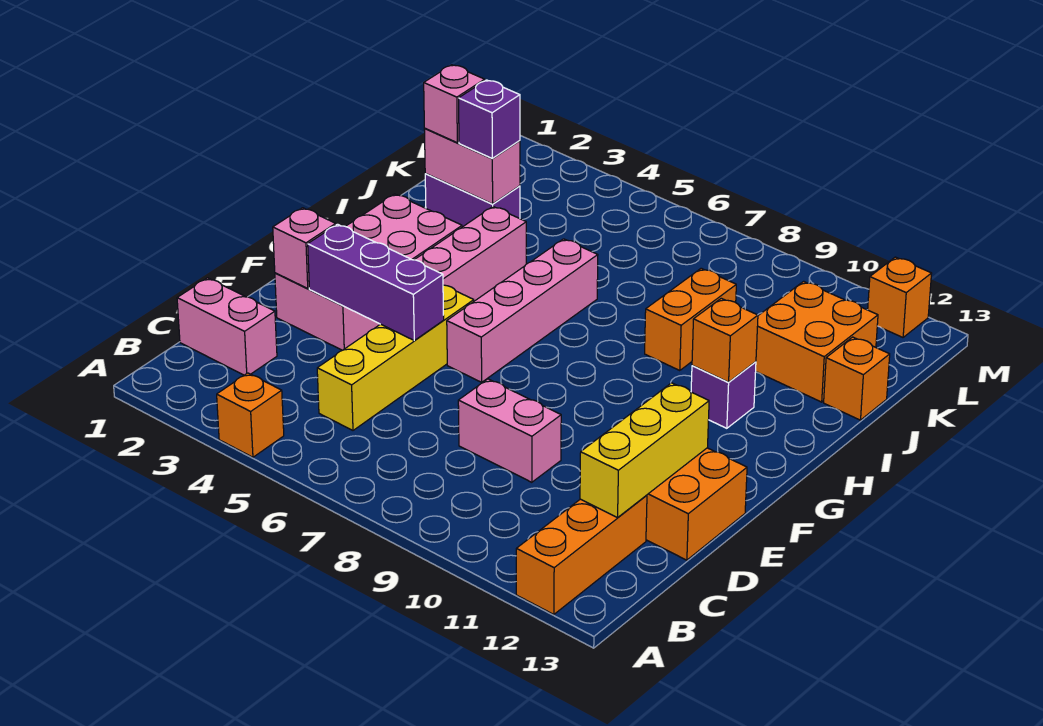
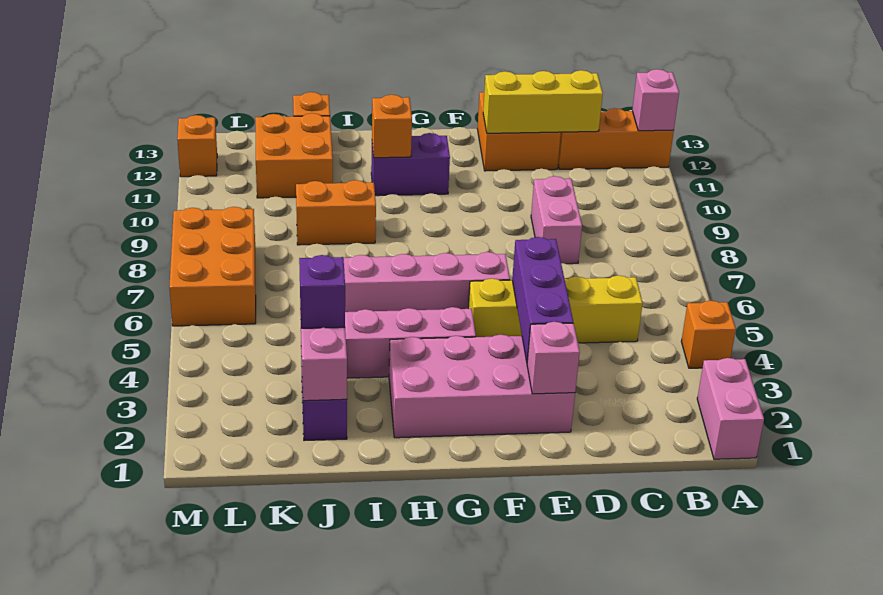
pink brick C1:C2 level 1 -> pink brick A1:A2 level 1
purple brick H11 level 1 -> purple brick G11:H11 level 1
pink brick J2 level 3 -> pink brick A12 level 2
none -> orange brick L6:M8 level 1

